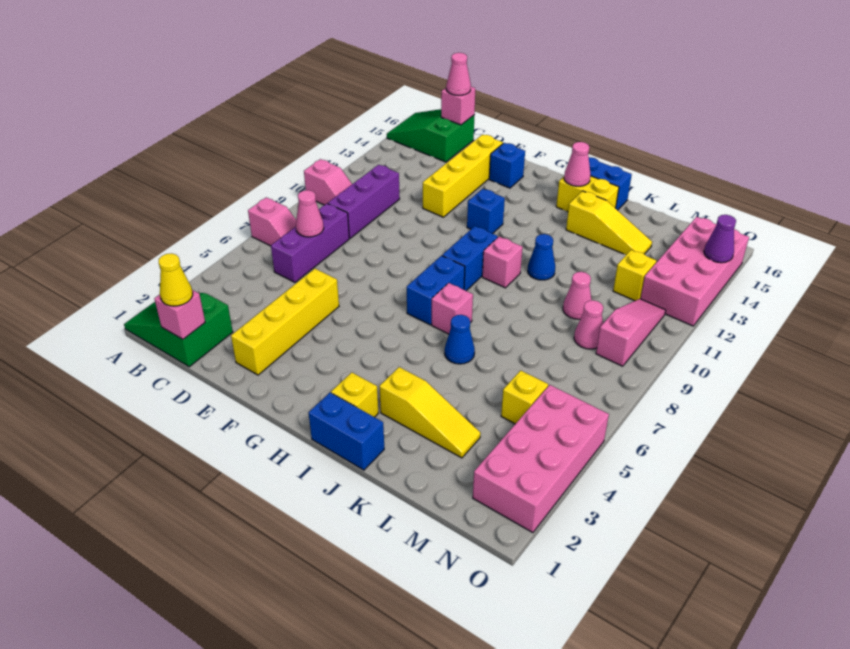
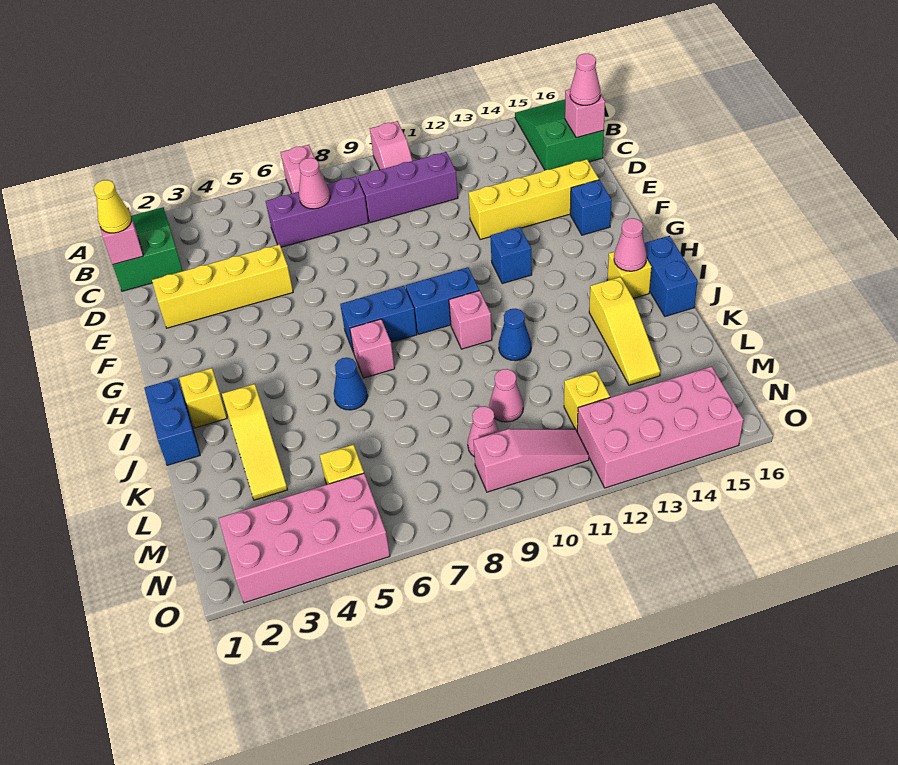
yellow brick I15:J15 level 1 -> yellow brick I15 level 1
purple cone O14 level 2 -> none

